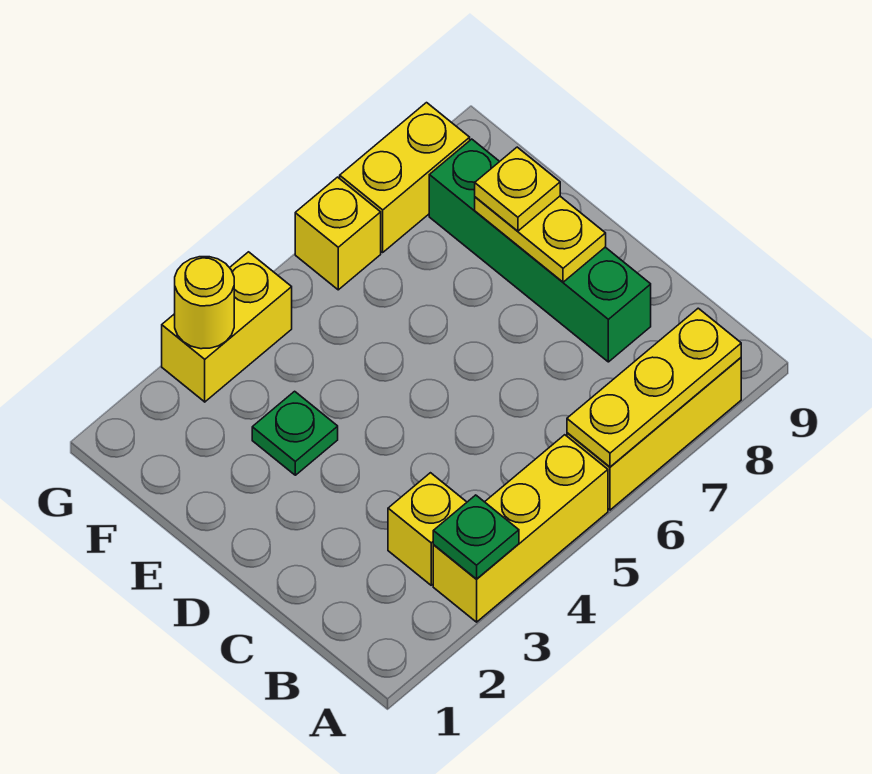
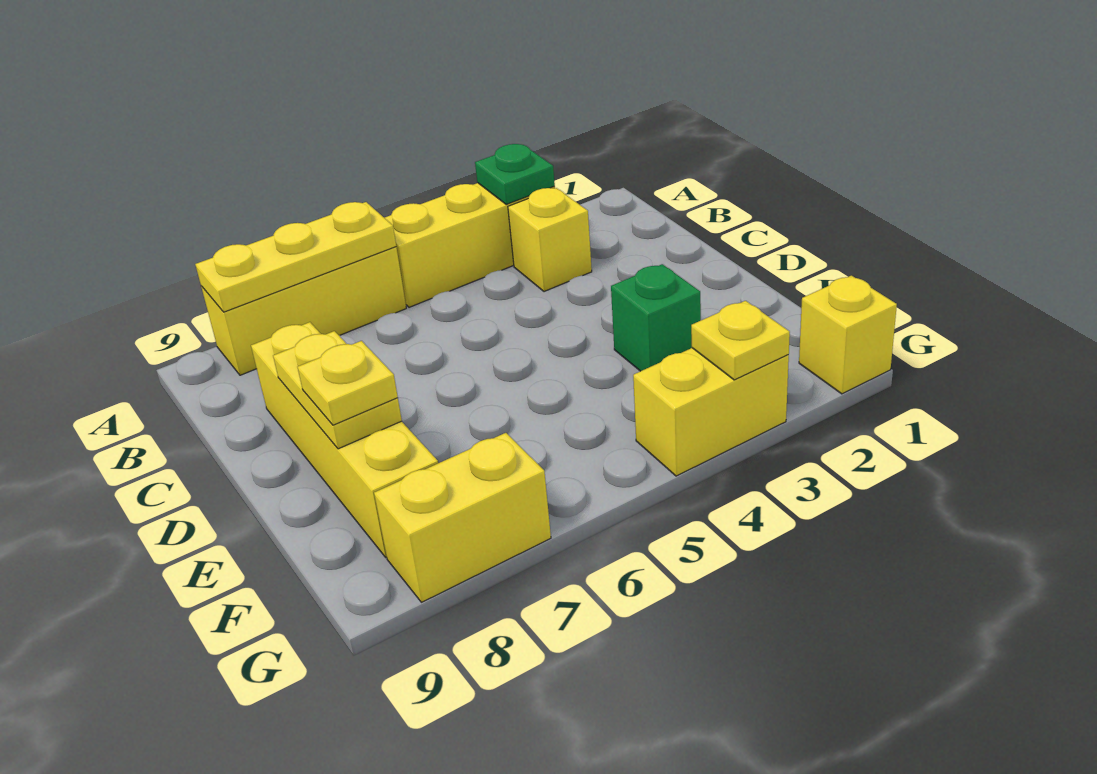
green brick C8:F8 level 1 -> yellow brick C8:F8 level 1
green plate E3 level 1 -> green brick E3 level 1
yellow round brick G3 level 2 -> yellow plate G3 level 2
yellow brick G6 level 1 -> yellow brick G1 level 1

